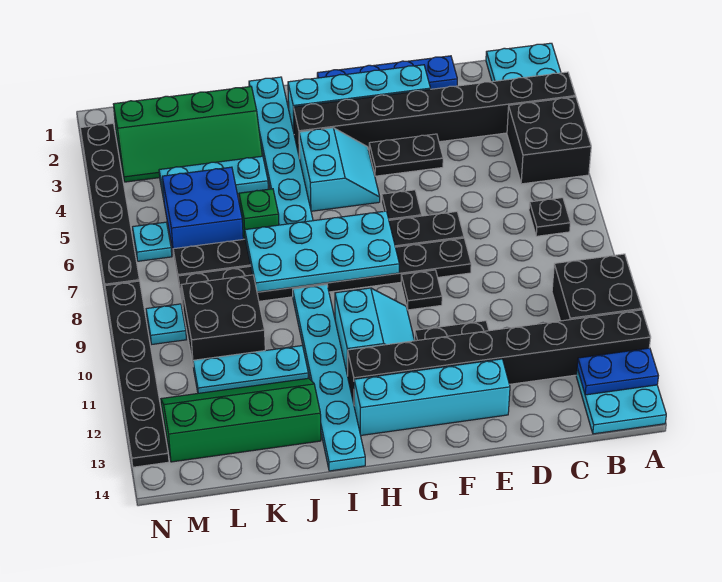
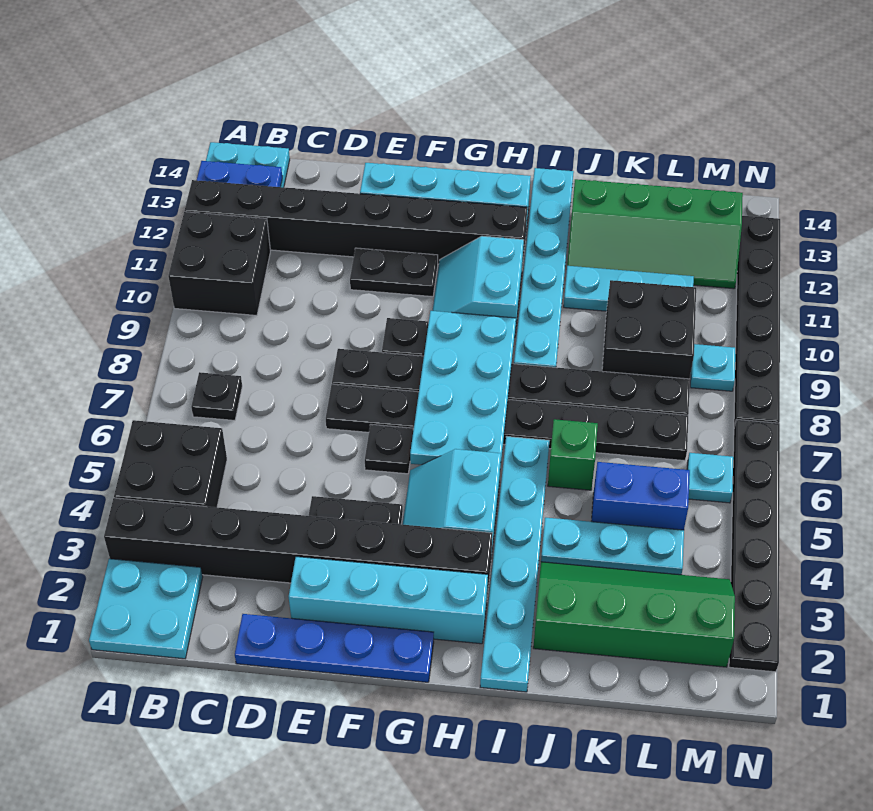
cyan plate G7:J8 level 2 -> cyan plate G6:H9 level 2
blue brick K5:L6 level 1 -> blue brick K5:L5 level 1

